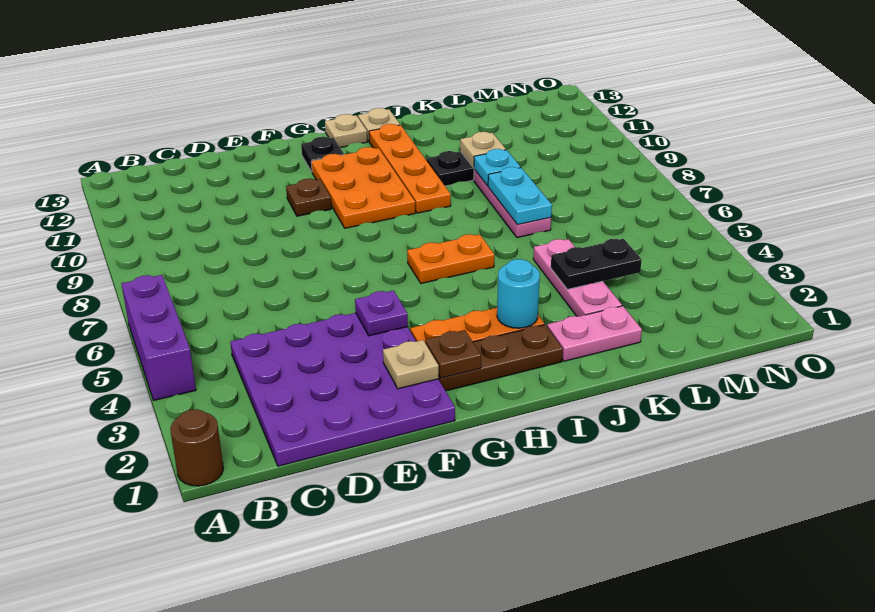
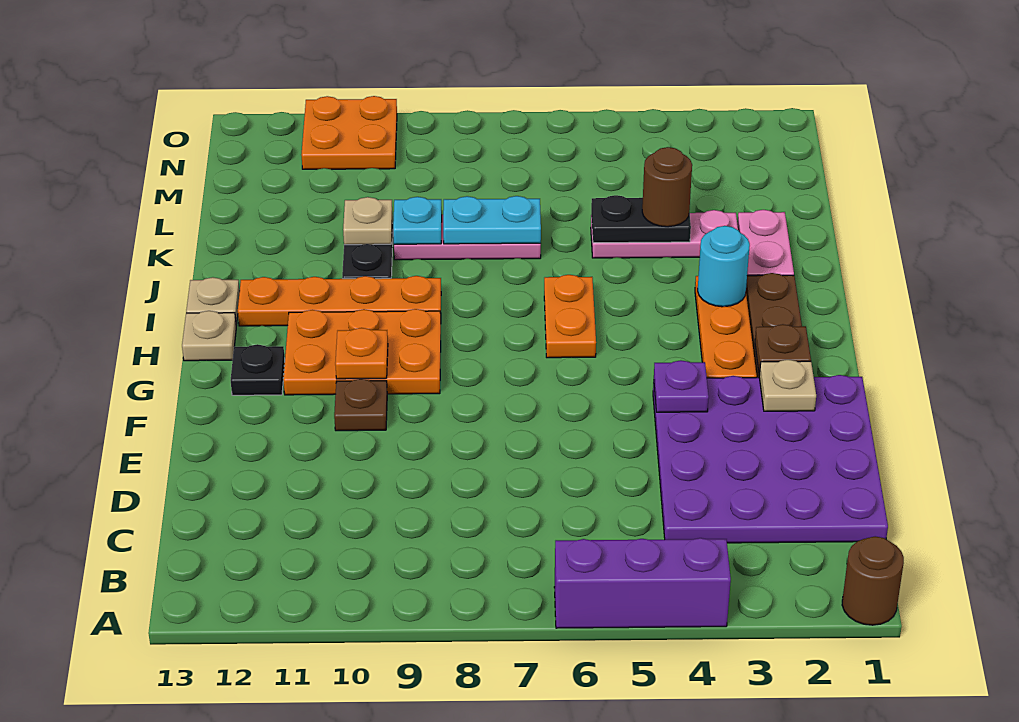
none -> orange plate G10 level 2
black plate K4:L4 level 2 -> black plate K4:K5 level 2
none -> brown round brick K4 level 3
none -> orange plate N10:O11 level 1

